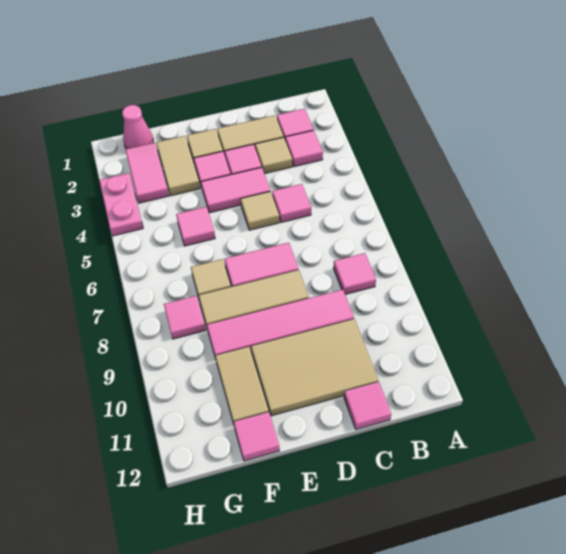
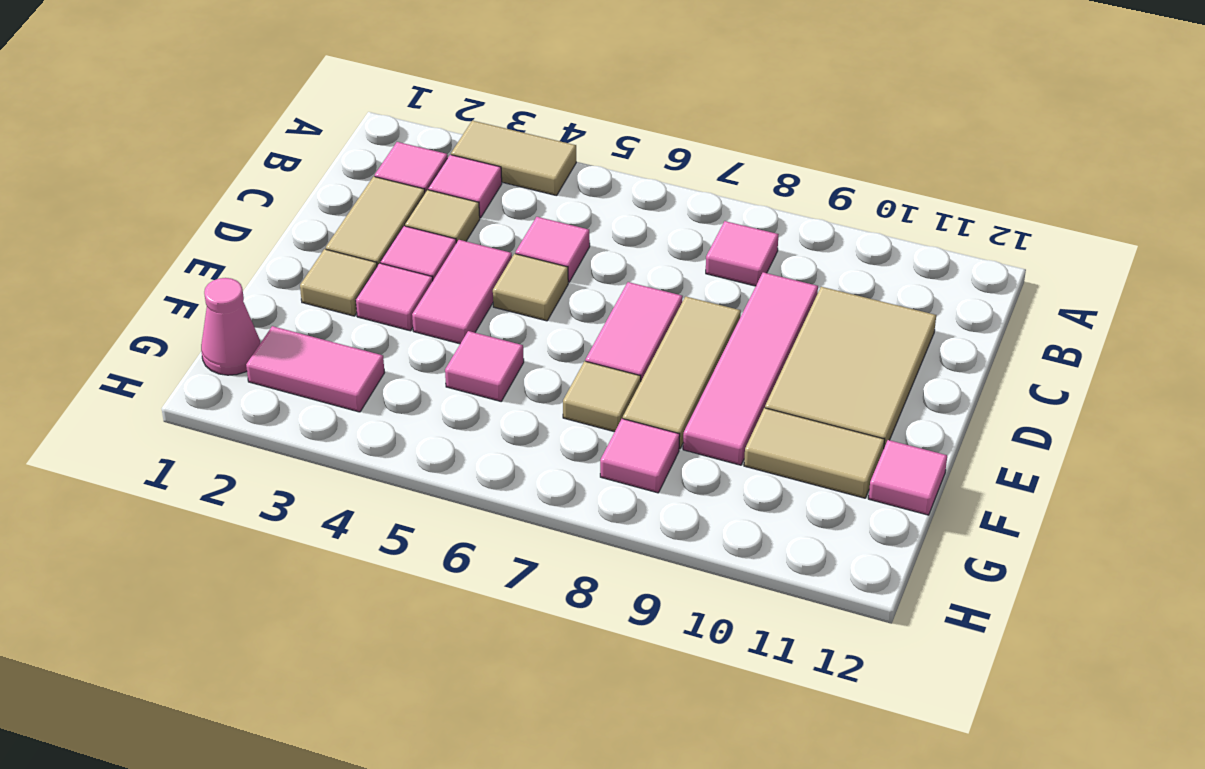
pink tile C12 level 1 -> none
tan tile F2:F3 level 1 -> tan tile A3:A4 level 1
pink plate H3:H4 level 1 -> none

